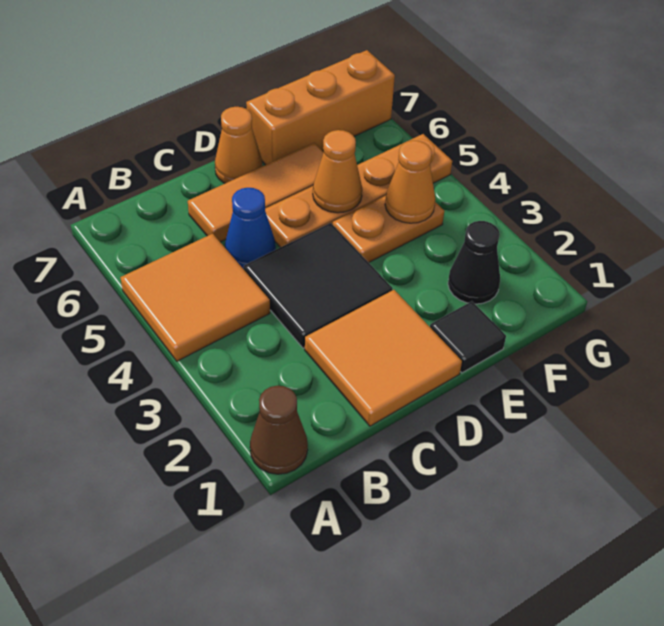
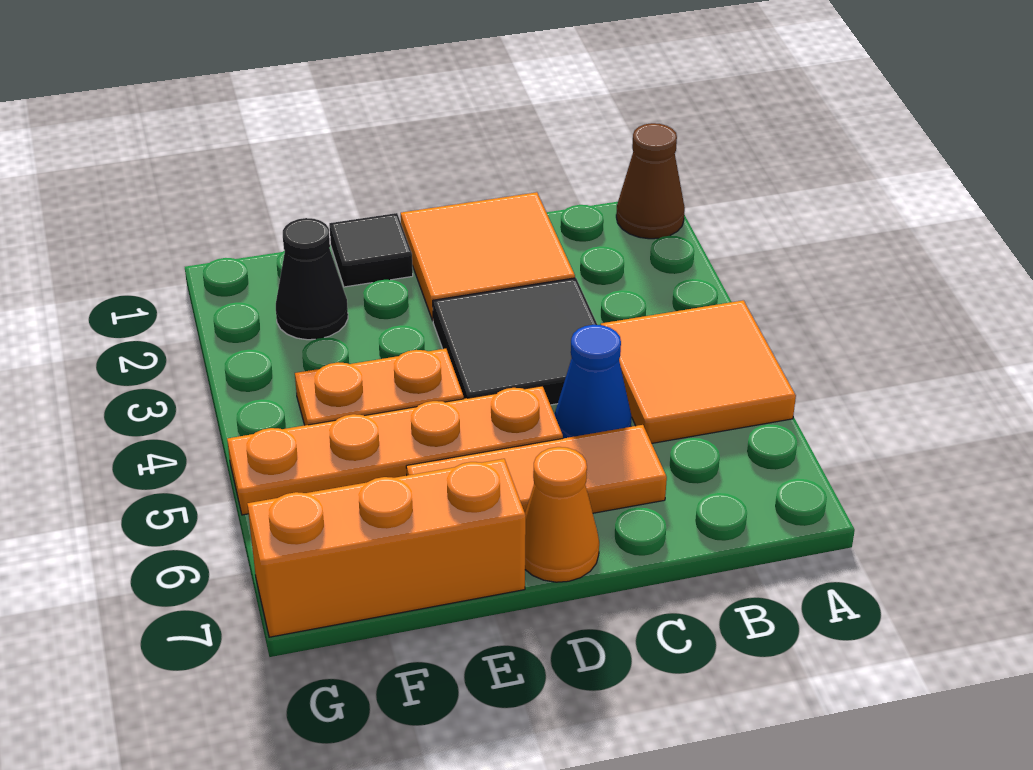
orange cone E5 level 2 -> none
orange cone F4 level 2 -> none

